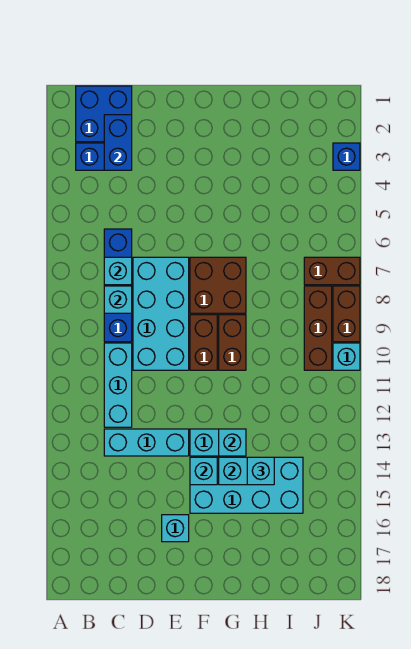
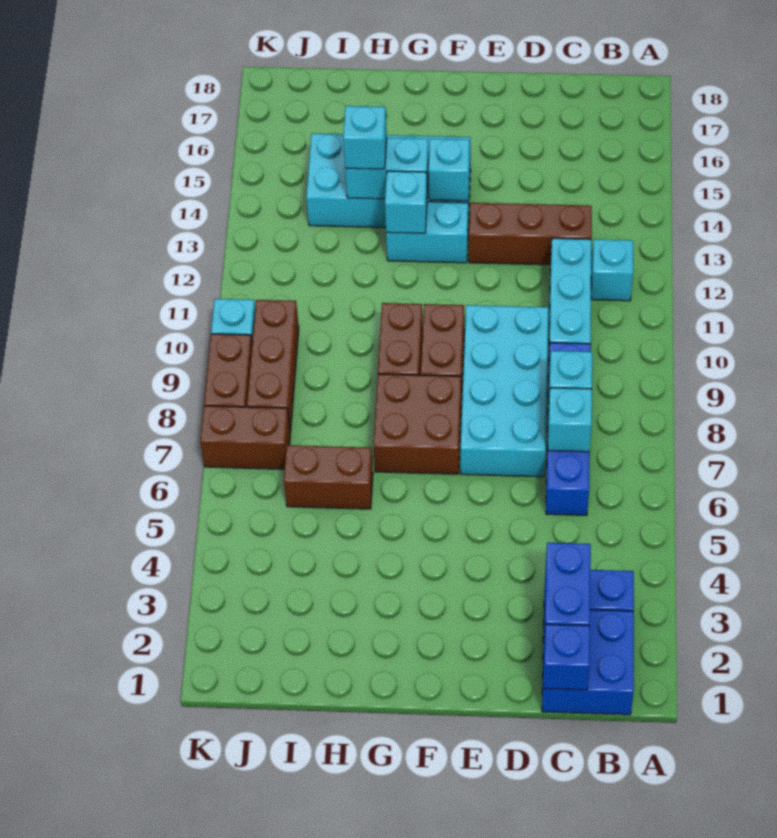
cyan brick C13:E13 level 1 -> brown brick C13:E13 level 1
cyan brick E16 level 1 -> cyan brick B12 level 1
none -> brown brick H6:I6 level 1
blue brick K3 level 1 -> blue brick C1 level 2

